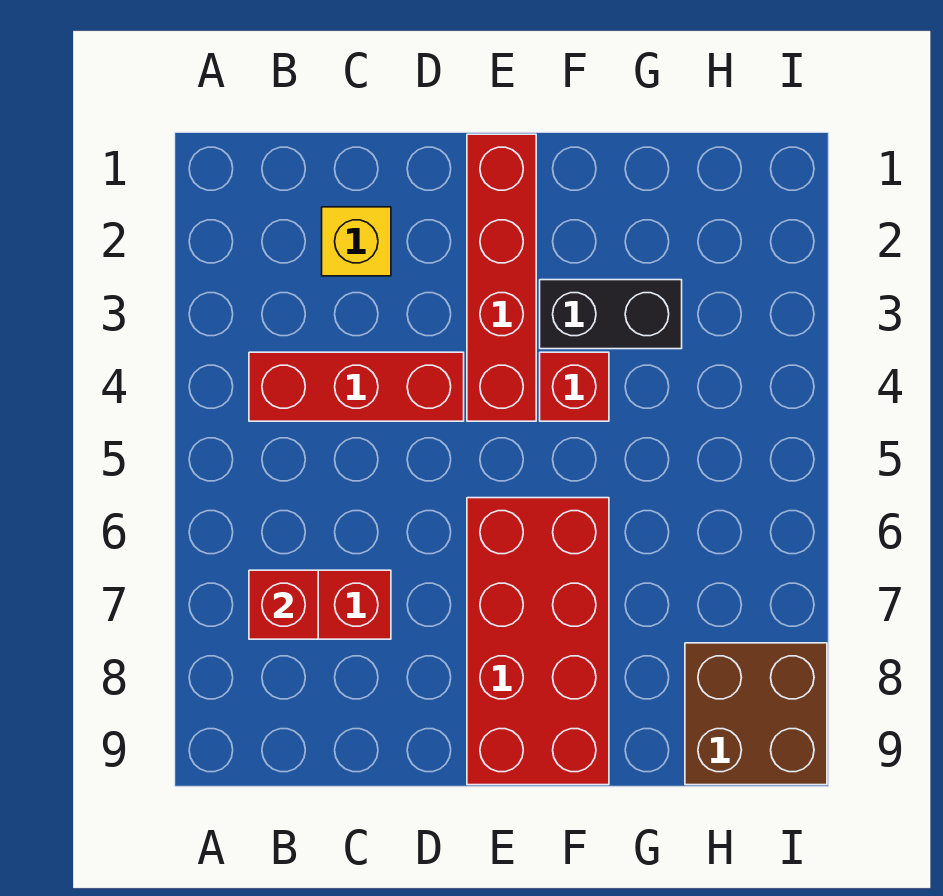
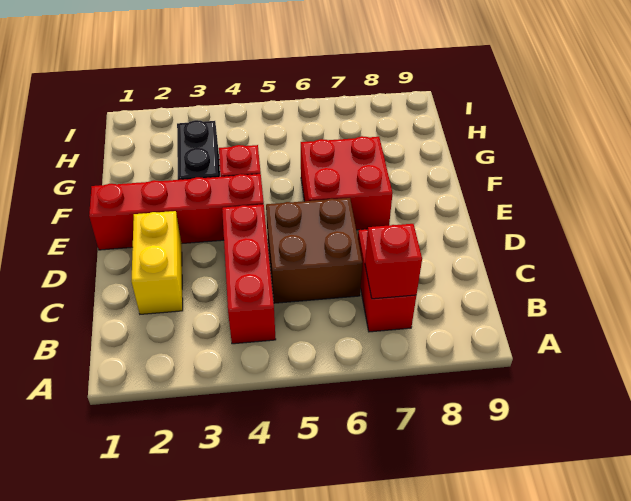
yellow brick C2 level 1 -> yellow brick C2:D2 level 1
red brick E6:F9 level 1 -> red brick E6:F7 level 1
brown brick H8:I9 level 1 -> brown brick C5:D6 level 1

